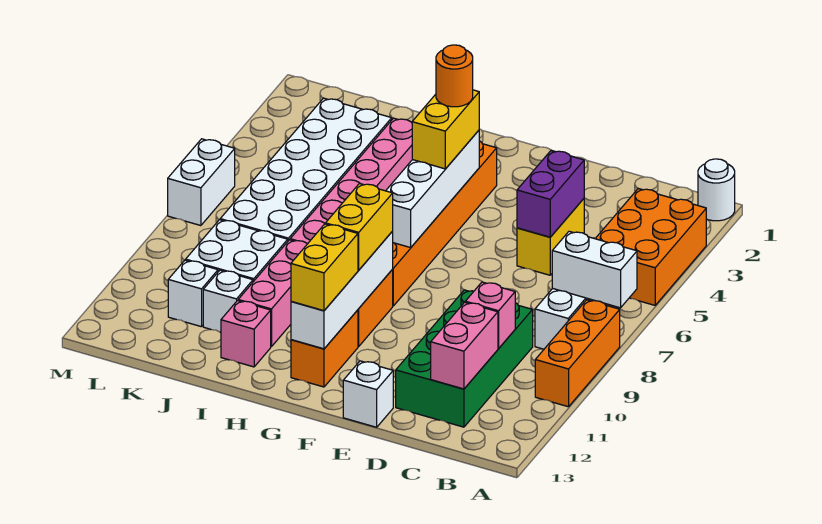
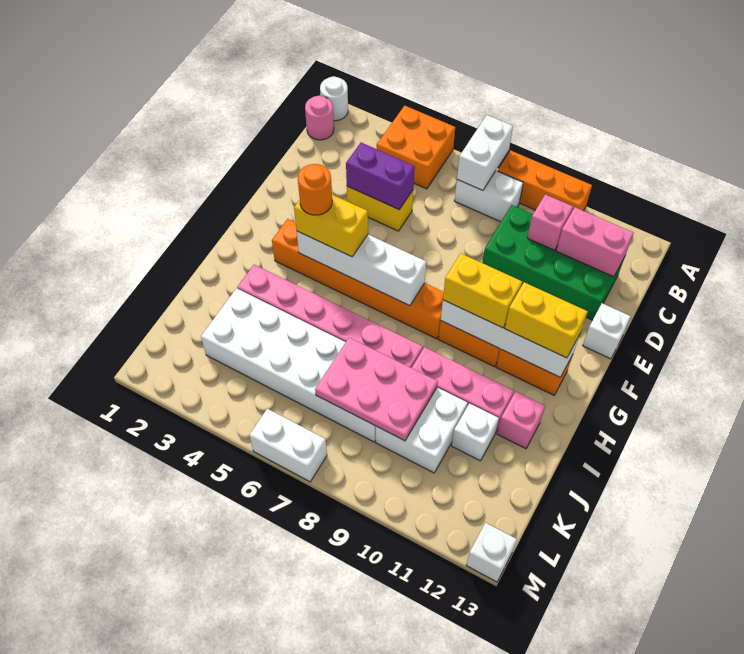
orange brick A3:B5 level 1 -> orange brick A4:B5 level 1
none -> pink round brick B1 level 1
none -> pink plate J7:K9 level 2
white brick K11 level 1 -> white brick M13 level 1

